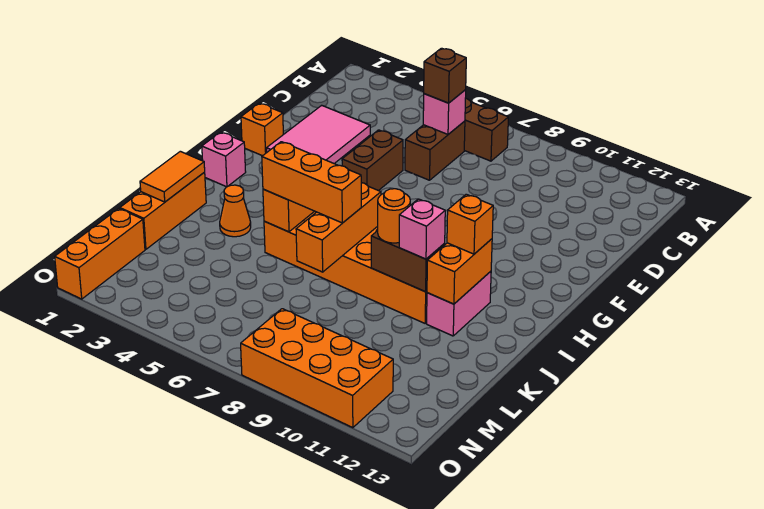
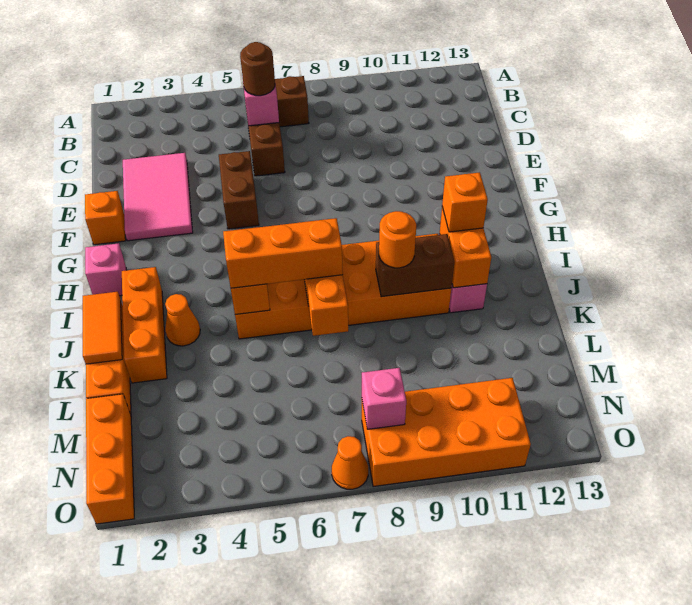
brown brick C6 level 3 -> brown round brick C6 level 3
none -> orange brick I2:K2 level 1
pink brick J10 level 3 -> pink brick N8 level 2
none -> orange cone O7 level 1

